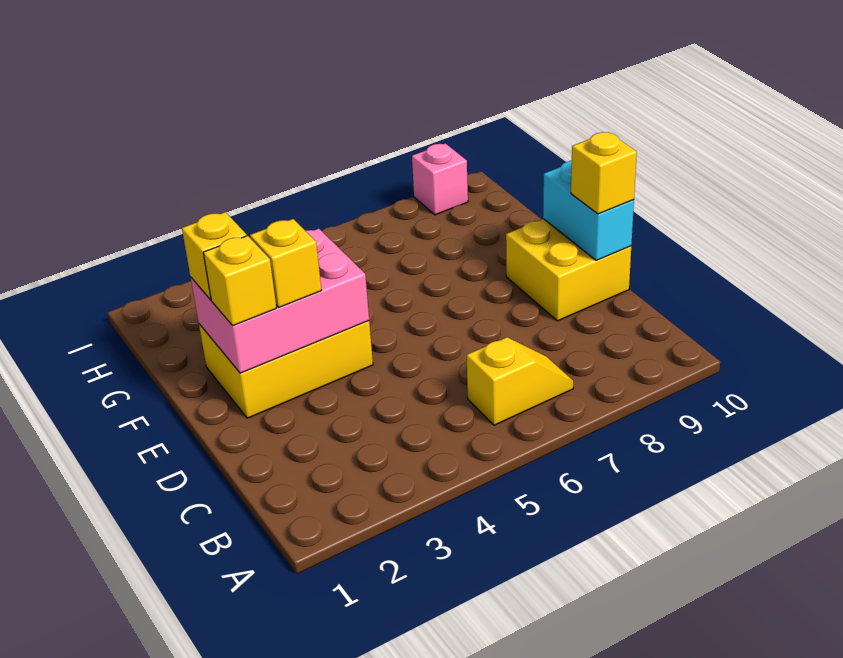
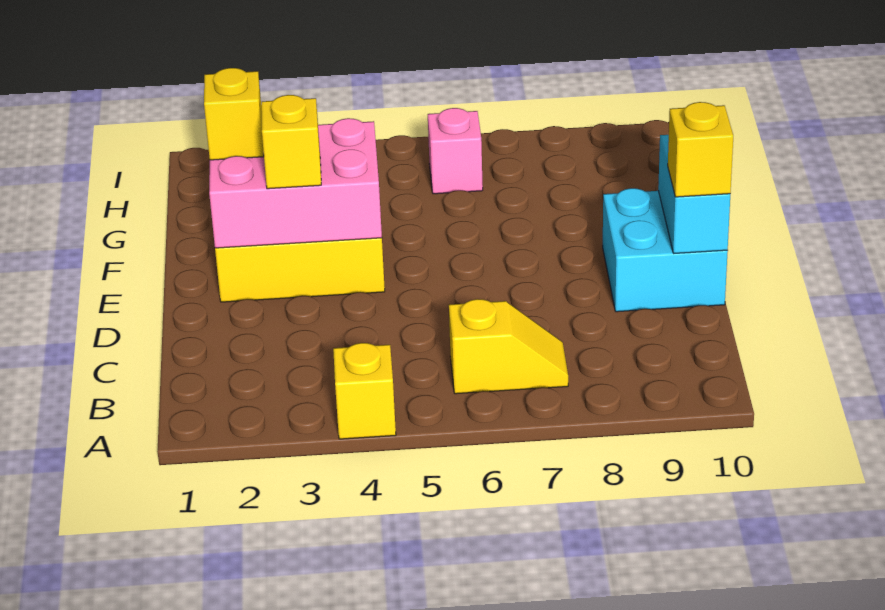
yellow brick D9:E10 level 1 -> cyan brick D9:E10 level 1
yellow brick E2 level 3 -> yellow brick A4 level 1
pink brick I9 level 1 -> pink brick H6 level 1

